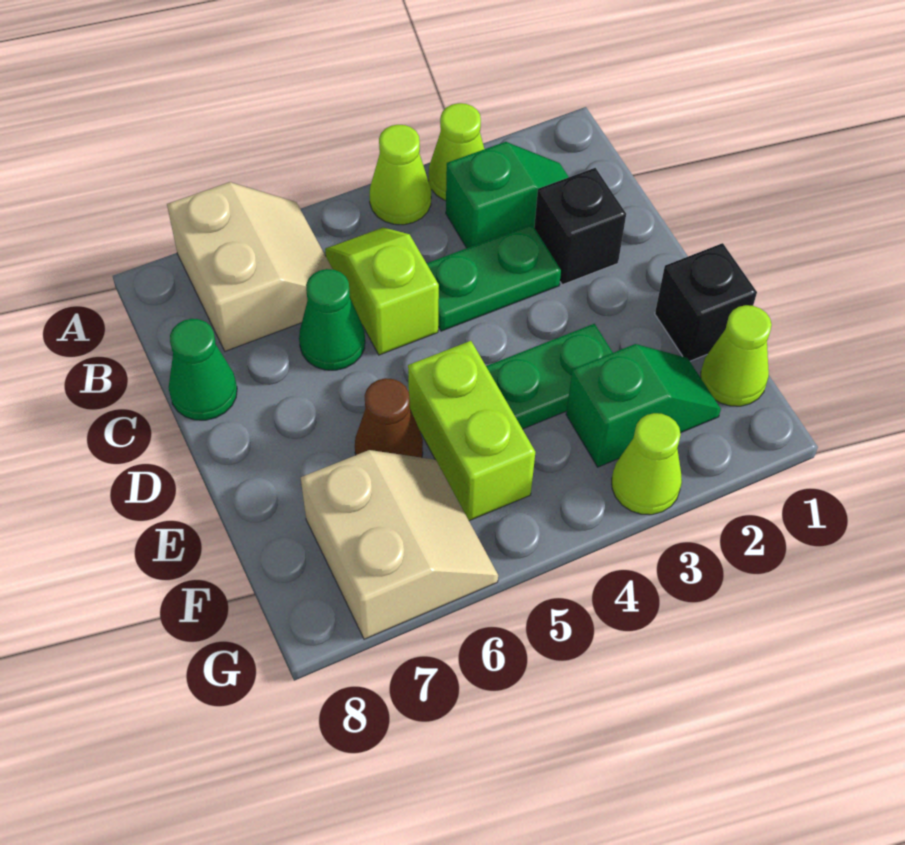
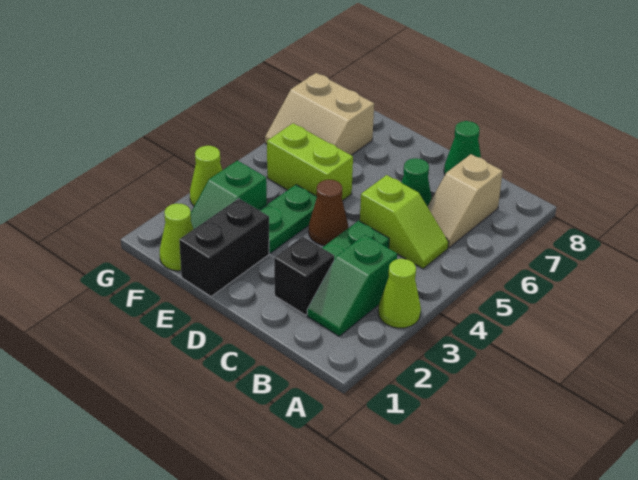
lime cone A4 level 1 -> none
tan slope A6:B7 level 1 top 7 -> tan slope B6:B7 level 1 top 7
black brick E1 level 1 -> black brick E1:E2 level 1
brown cone E6 level 1 -> brown cone D4 level 1

